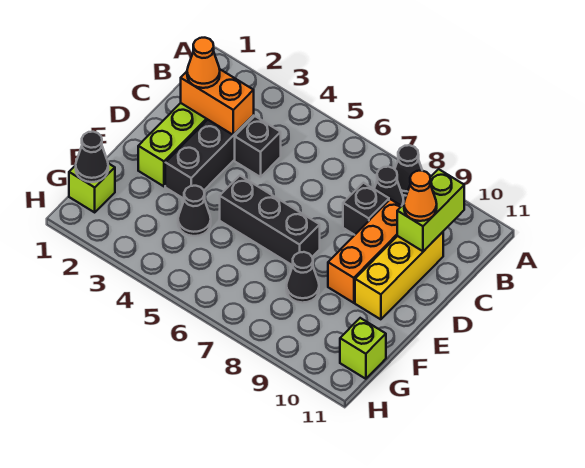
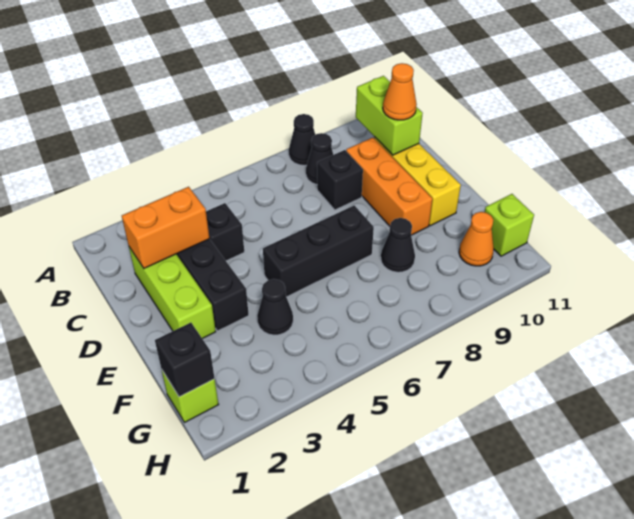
orange cone C2 level 3 -> orange cone G10 level 1
black cone G1 level 2 -> black brick G1 level 2

